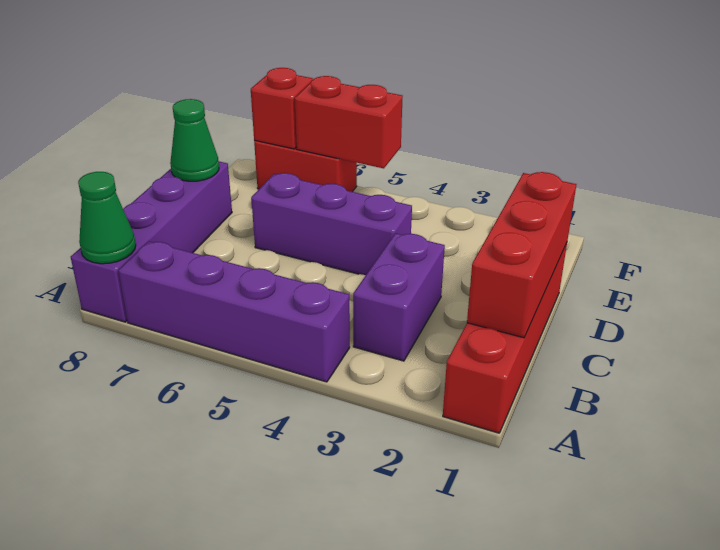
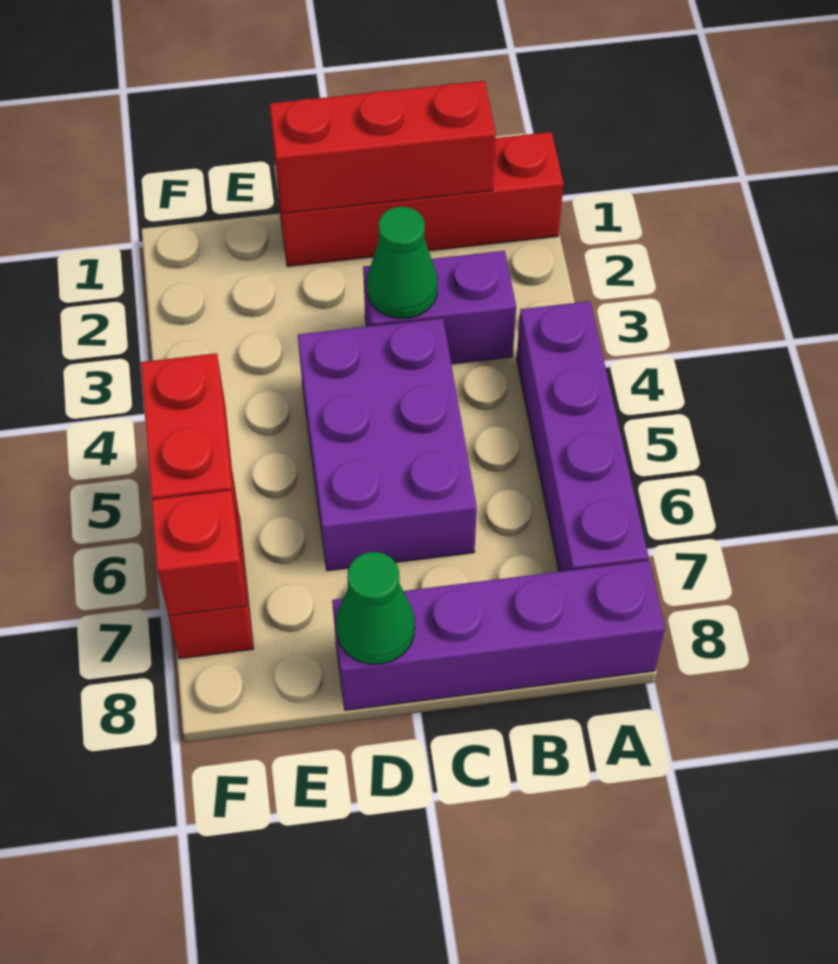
green cone A8 level 2 -> green cone C3 level 2
purple brick D4:D6 level 1 -> purple brick C4:D6 level 1

